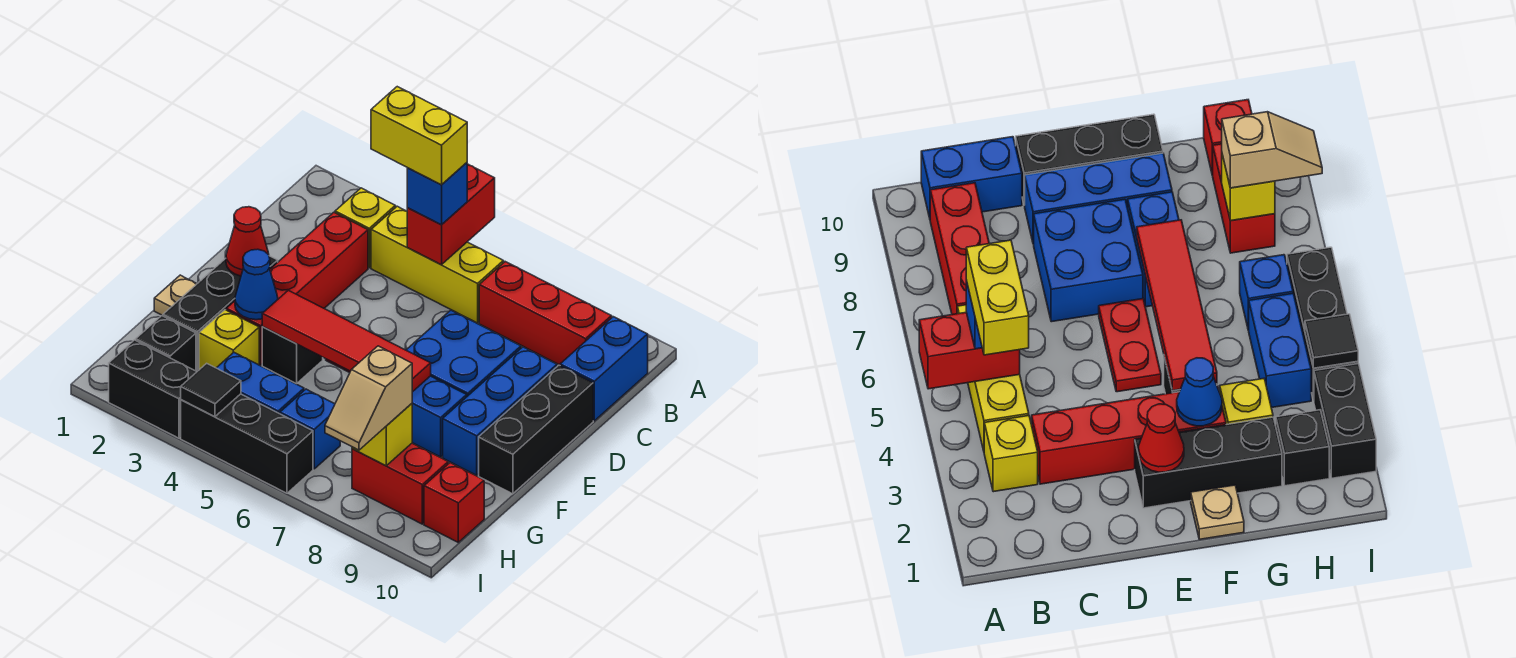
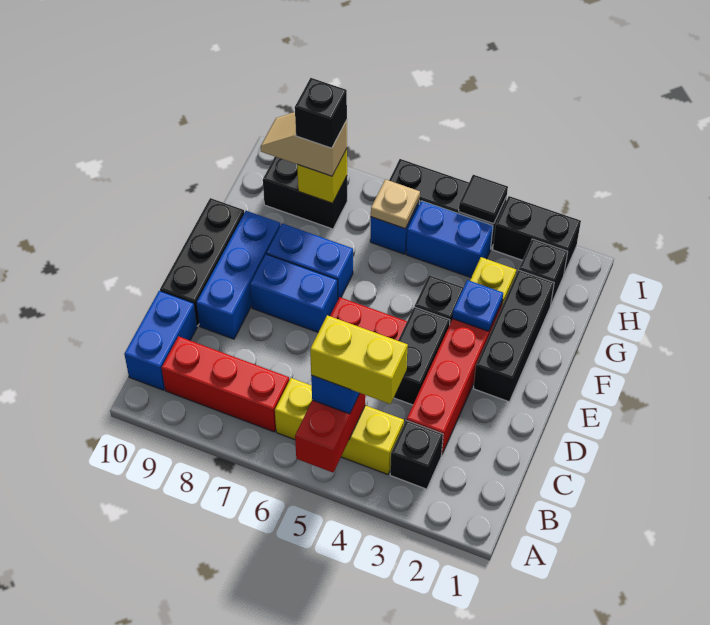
yellow brick B3 level 1 -> black brick B3 level 1
none -> black brick D4:E4 level 1
blue brick D7:E8 level 1 -> blue brick E7:E8 level 1
red cone E2 level 2 -> none
tan plate F1 level 1 -> tan plate H6 level 2
blue cone F3 level 2 -> blue plate F3 level 2
red tile F4:F7 level 2 -> none
red brick H8:H9 level 1 -> black brick H8:H9 level 1
tan slope H8:I8 level 3 top H -> tan slope H8:H9 level 3 top 8
none -> black brick H8 level 4
red brick H10 level 1 -> none

